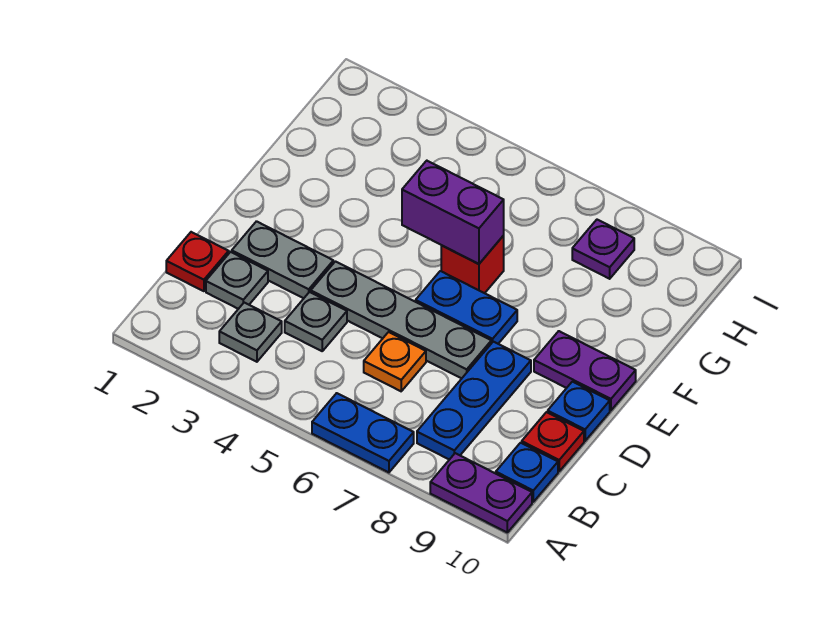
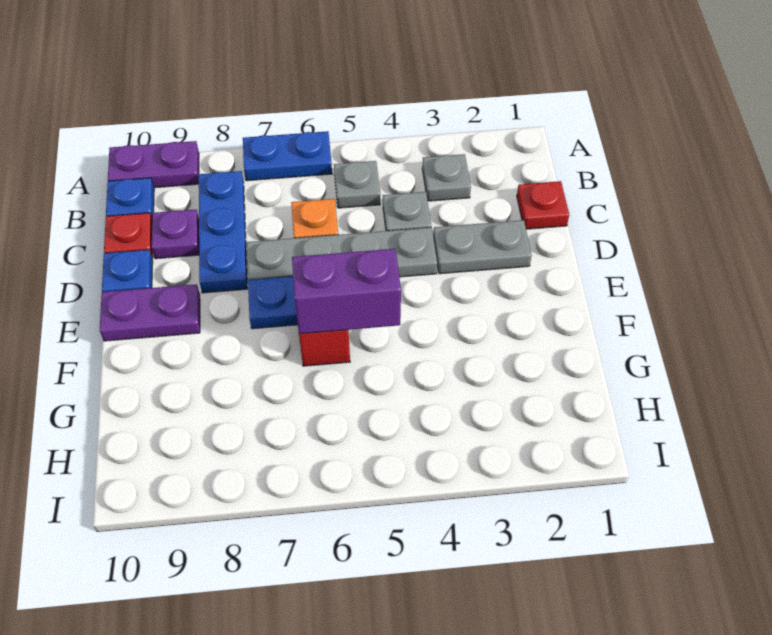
grey plate C2 level 1 -> grey plate B5 level 1
purple plate H8 level 1 -> purple plate C9 level 1

